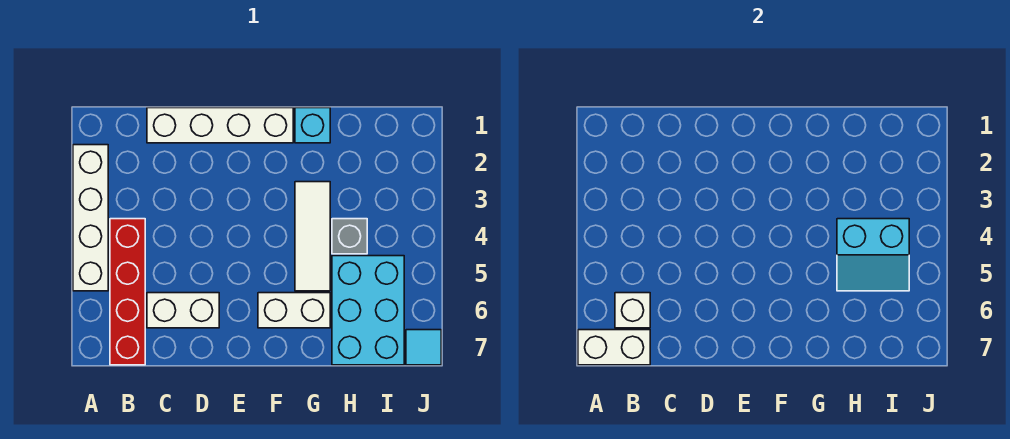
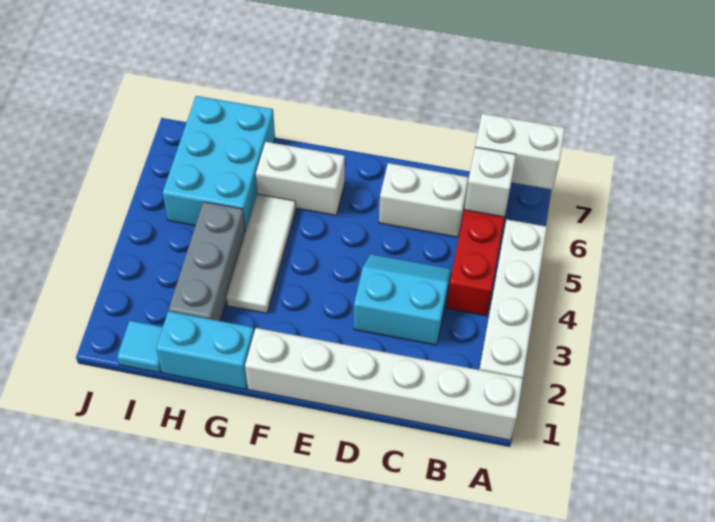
white brick C1:F1 level 1 -> white brick A1:F1 level 1
cyan brick G1 level 1 -> cyan brick G1:H1 level 1
grey brick H4 level 1 -> grey brick H2:H4 level 1
cyan slope H4:I5 level 2 top 4 -> cyan slope C3:D4 level 1 top 3
cyan tile J7 level 1 -> cyan tile I1 level 1

